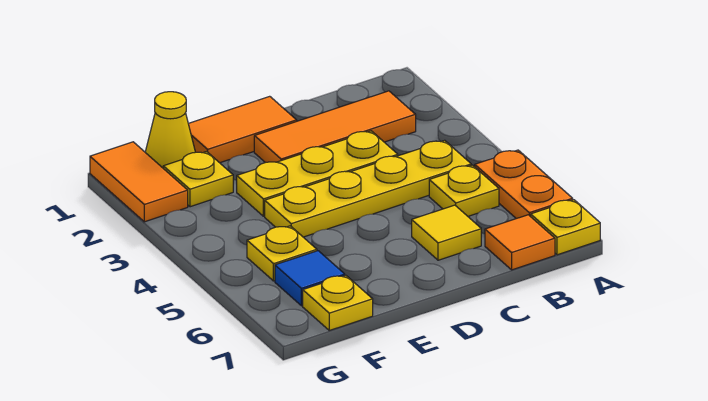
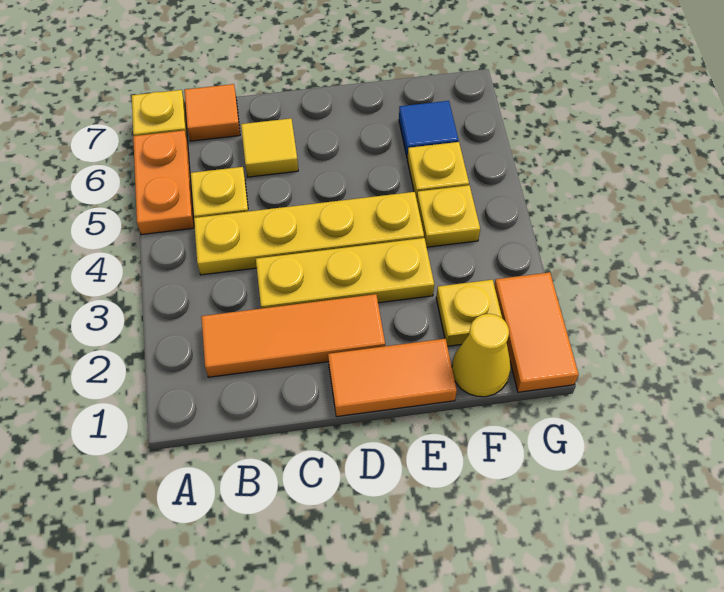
yellow plate F7 level 1 -> yellow plate F4 level 1

